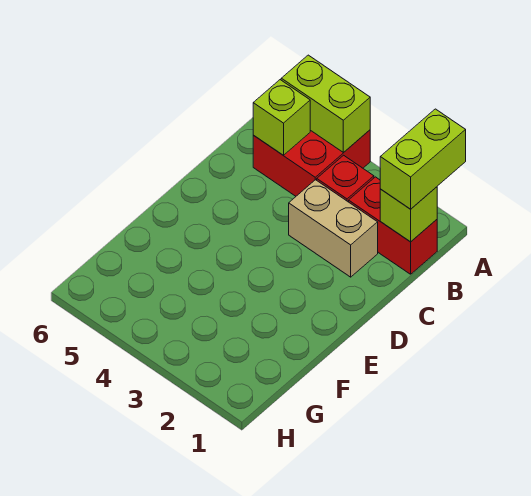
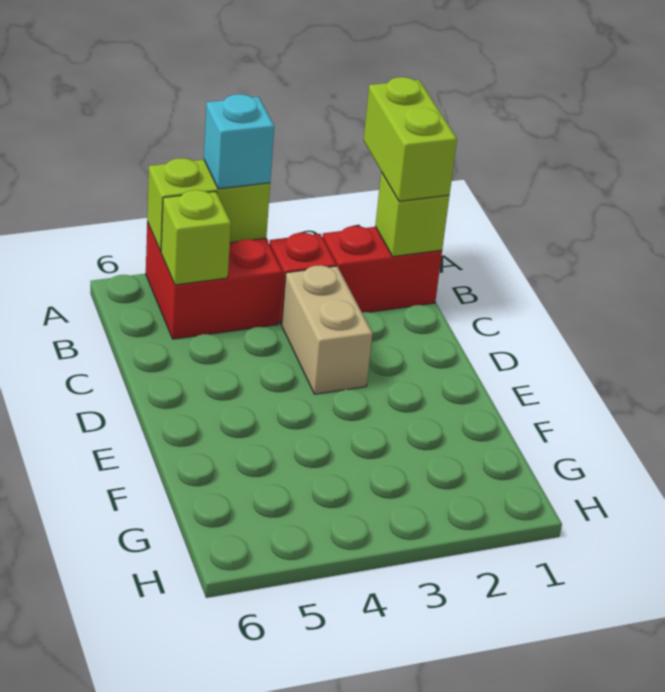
none -> cyan brick A4 level 3
tan brick C2:C3 level 1 -> tan brick C3:D3 level 1

